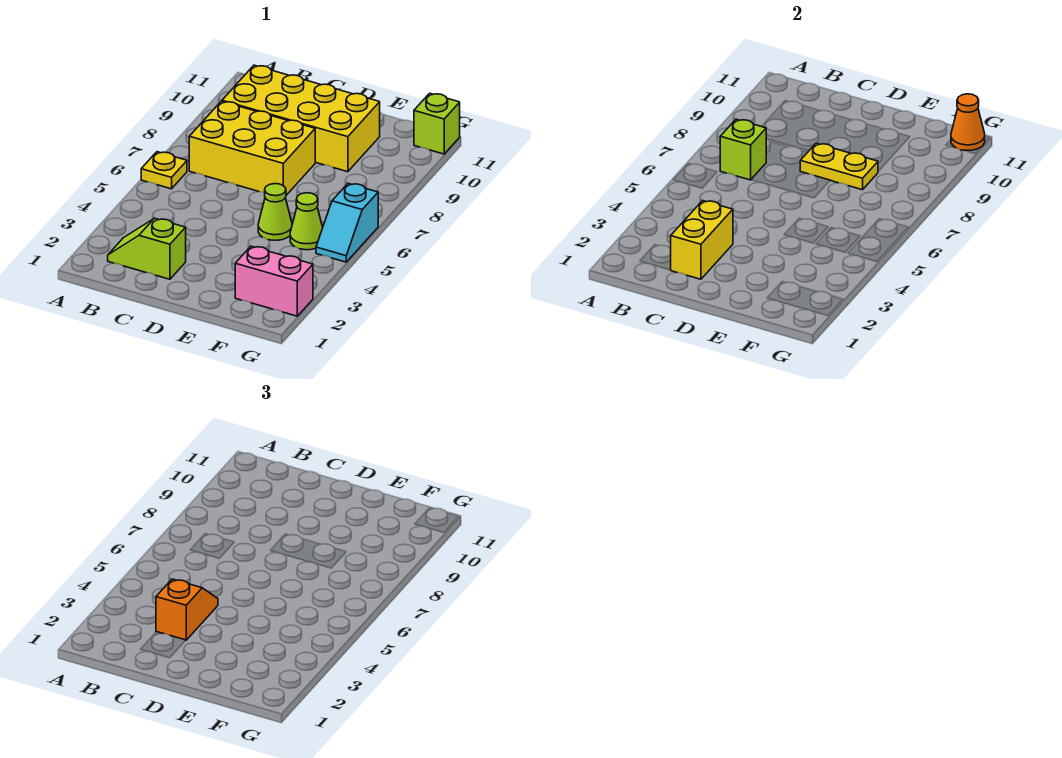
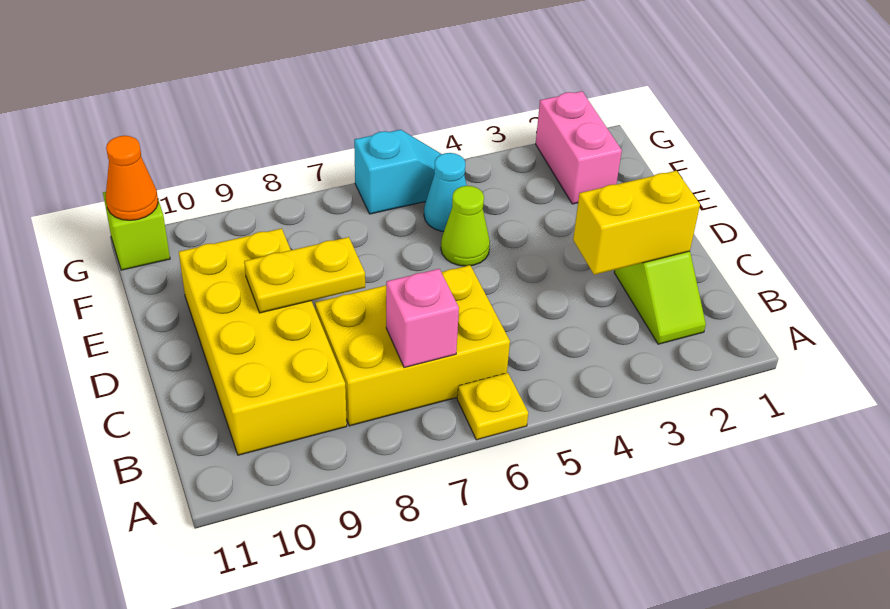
yellow brick B7:D8 level 1 -> yellow brick B6:C8 level 1
lime brick B7 level 2 -> pink brick B7 level 2
orange slope C3:C4 level 3 top 3 -> none
yellow plate D8:E8 level 2 -> yellow plate D8:D9 level 2
lime cone F5 level 1 -> cyan cone F5 level 1

